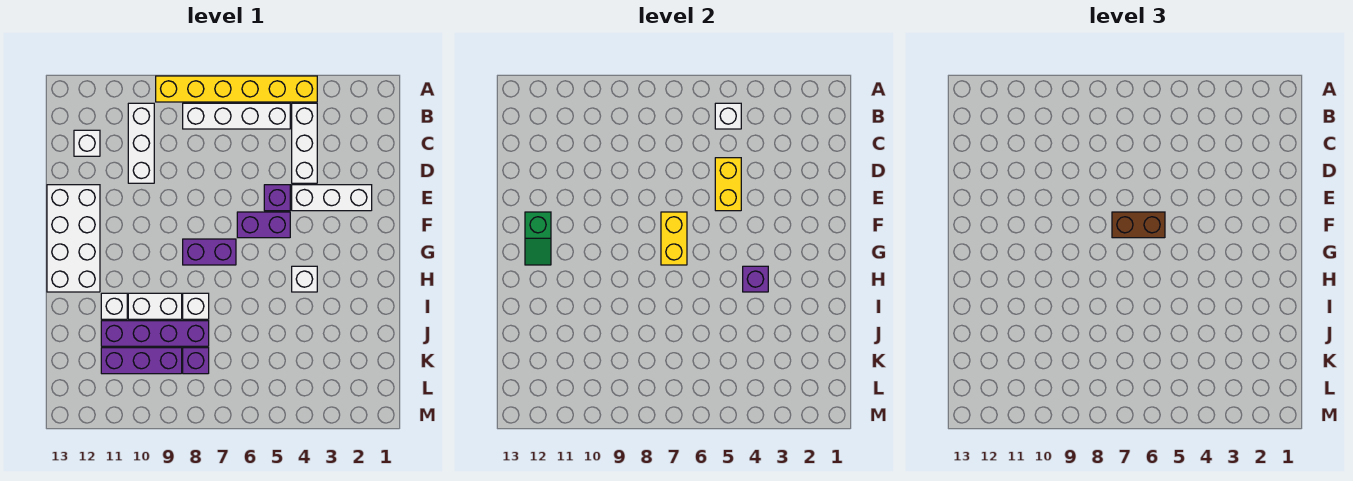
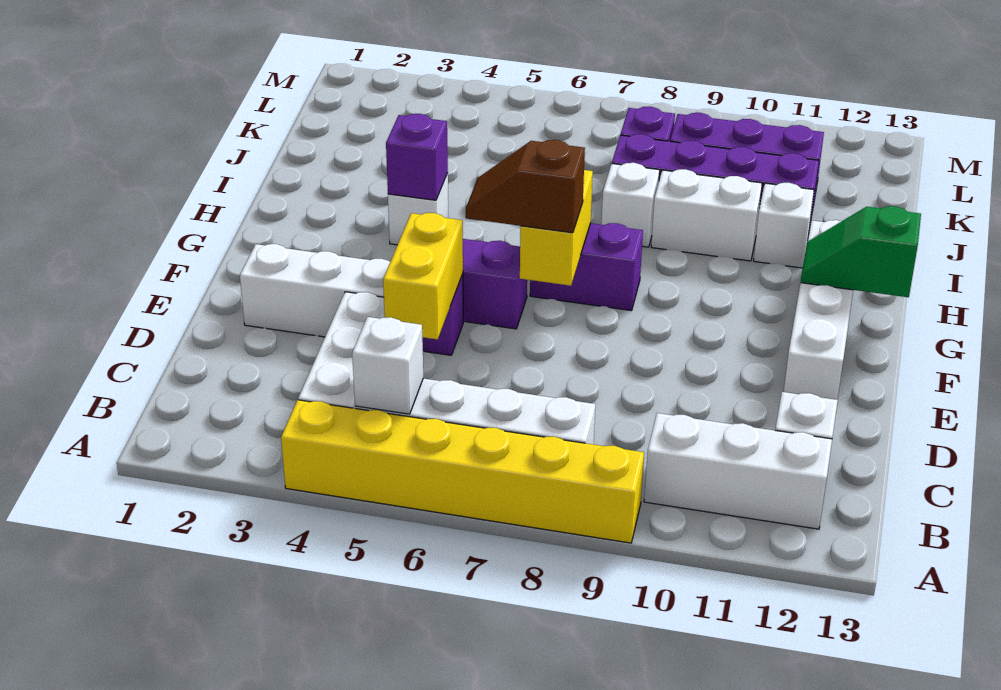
white brick B10:D10 level 1 -> white brick B10:B12 level 1
white brick E12:H13 level 1 -> white brick E12:H12 level 1
brown brick F6:F7 level 3 -> brown slope F6:F7 level 3 top 7
green slope F12:G12 level 2 top F -> green slope G12:G13 level 2 top 13

